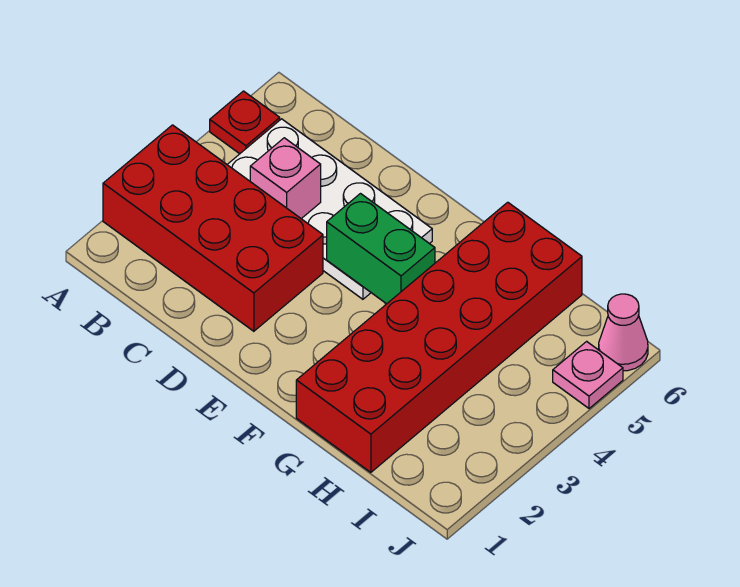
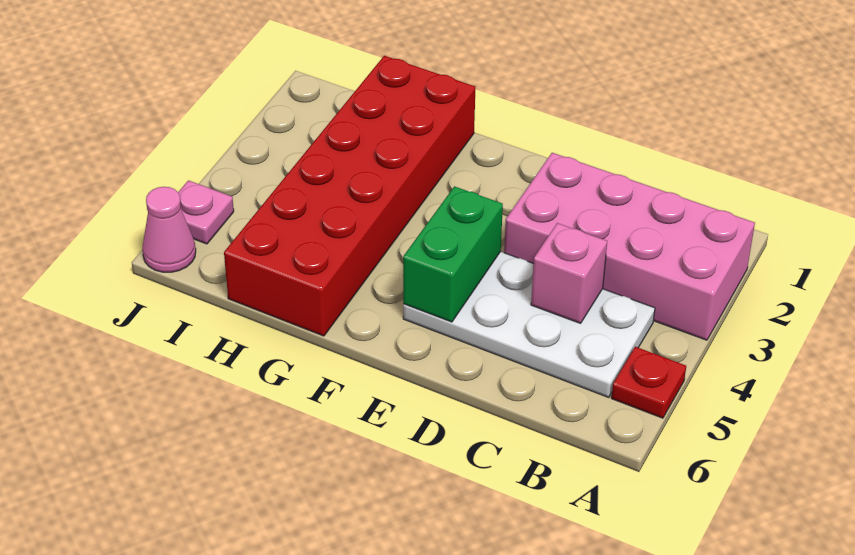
red brick A2:D3 level 1 -> pink brick A2:D3 level 1
green brick E4:F4 level 2 -> green brick E4:E5 level 2

